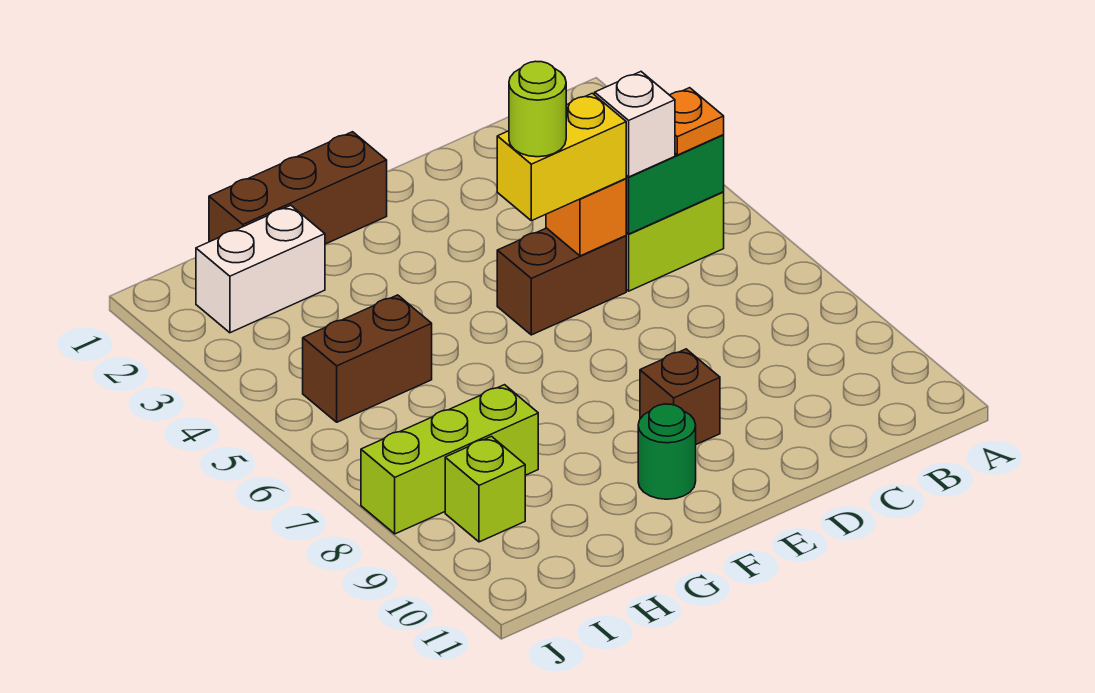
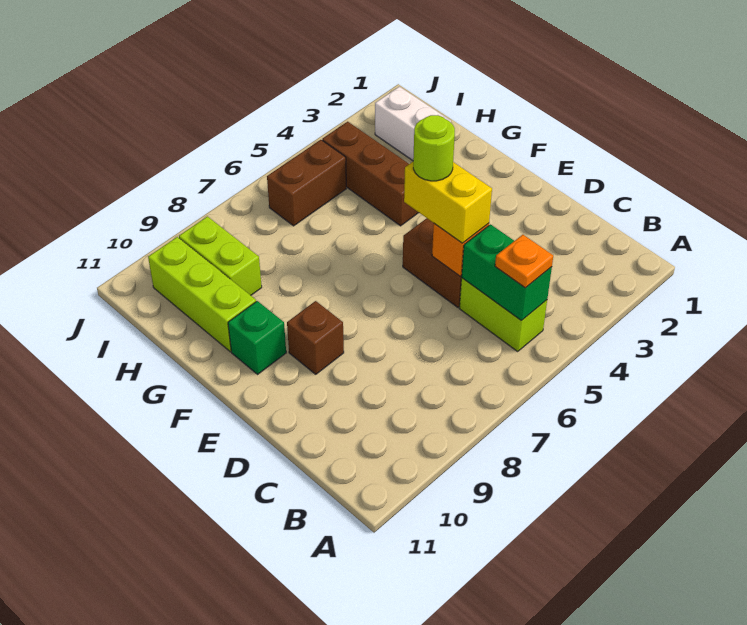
white brick C5 level 3 -> none
brown brick F1:H1 level 1 -> brown brick G4:I4 level 1
green round brick F10 level 1 -> green brick F10 level 1
brown brick H5:I5 level 1 -> brown brick I5:I6 level 1
lime brick H8:J8 level 1 -> lime brick G10:I10 level 1
lime brick I9 level 1 -> lime brick H9:I9 level 1

